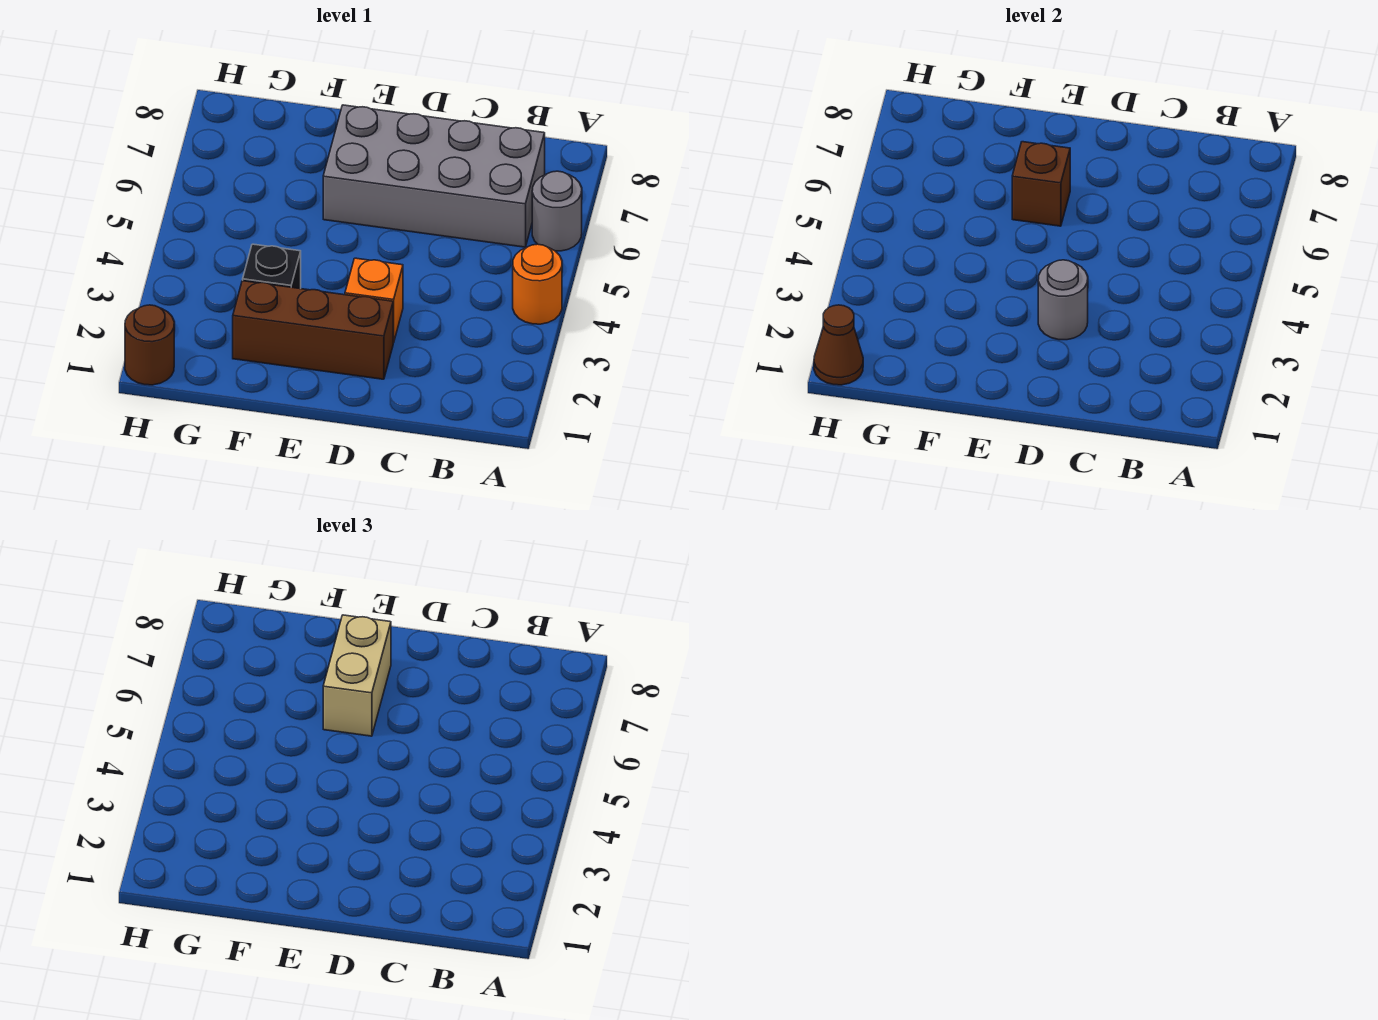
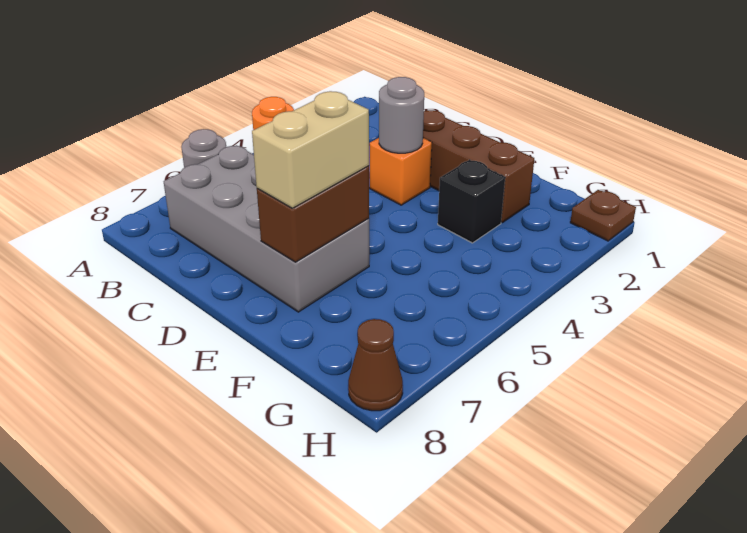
brown brick E6 level 2 -> brown brick E6:E7 level 2
brown round brick H1 level 1 -> brown plate H1 level 1
brown cone H1 level 2 -> brown cone H8 level 1

